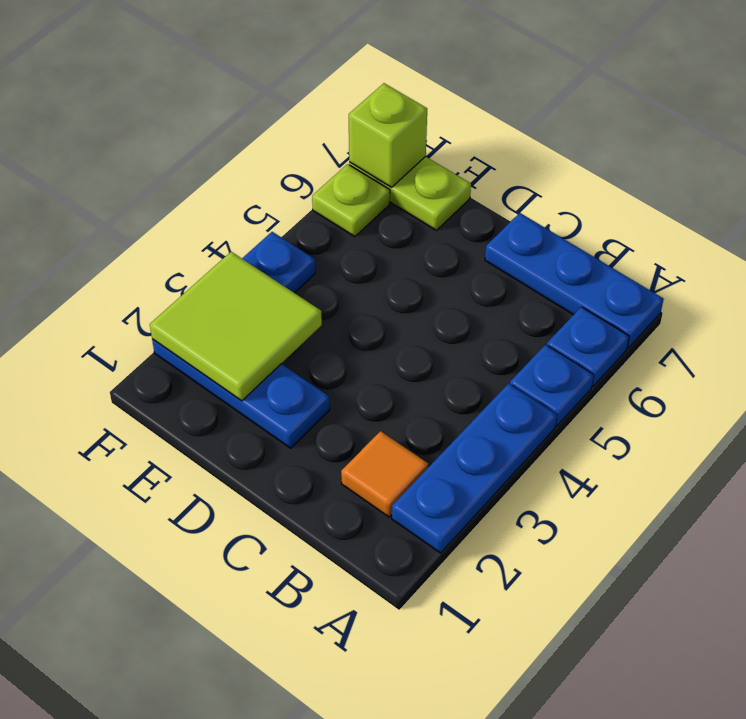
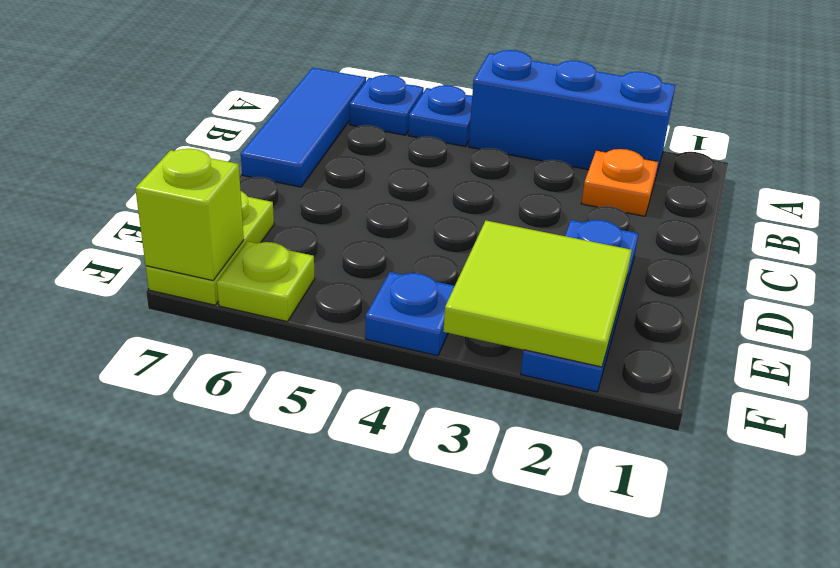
blue plate A2:A4 level 1 -> blue brick A2:A4 level 1
blue plate A7:C7 level 1 -> blue tile A7:C7 level 1
orange tile B2 level 1 -> orange plate B2 level 1

